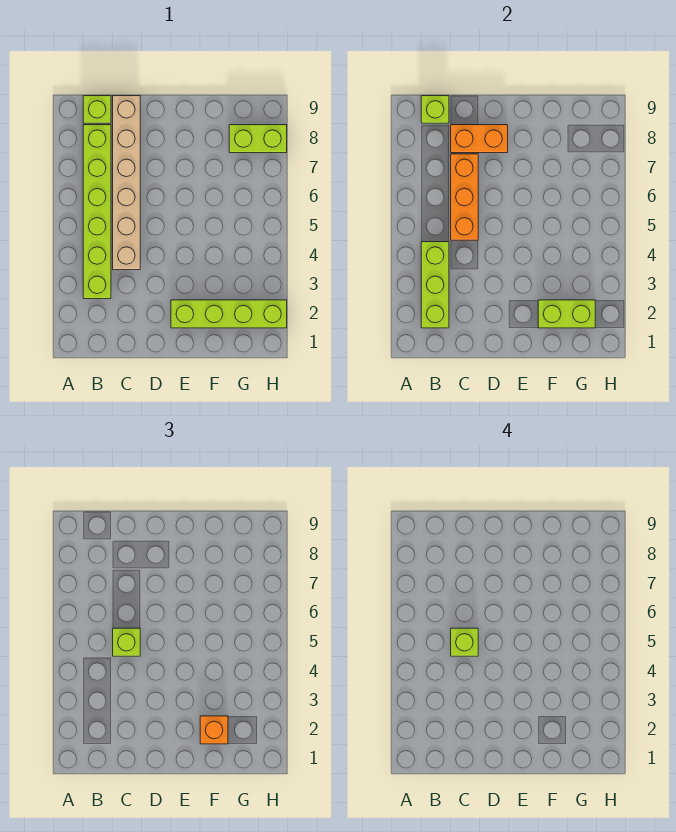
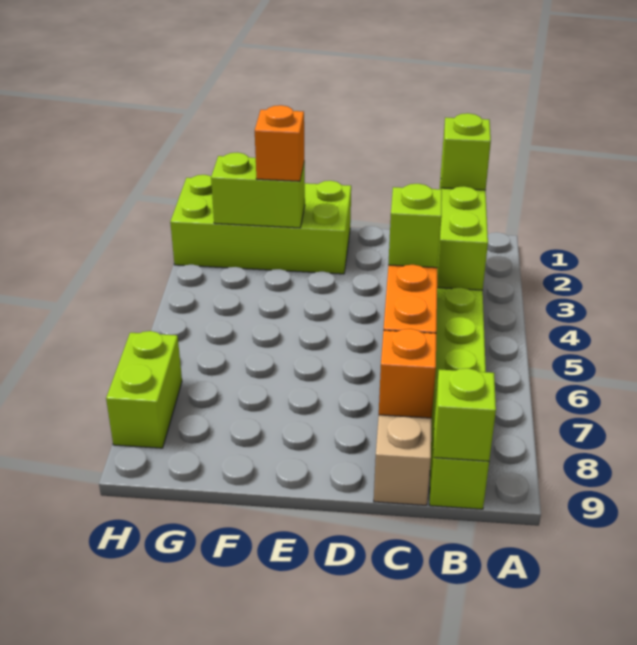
lime brick C5 level 4 -> lime brick B2 level 3
orange brick C8:D8 level 2 -> orange brick C8 level 2
lime brick E2:H2 level 1 -> lime brick E1:H2 level 1
lime brick G8:H8 level 1 -> lime brick H7:H8 level 1

